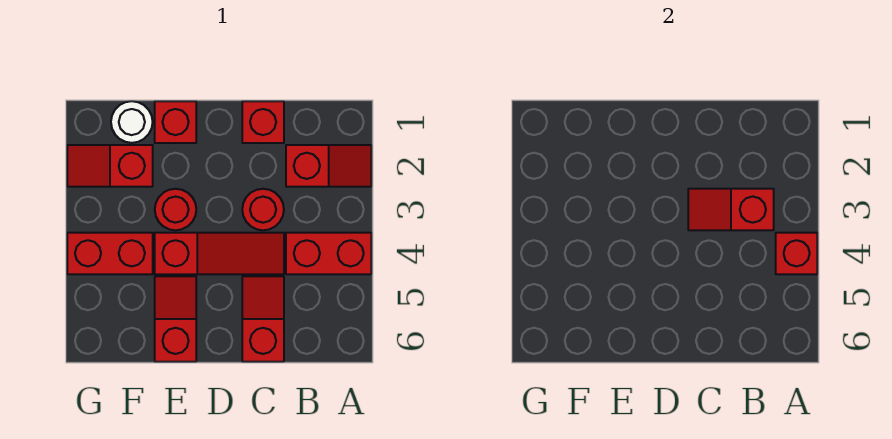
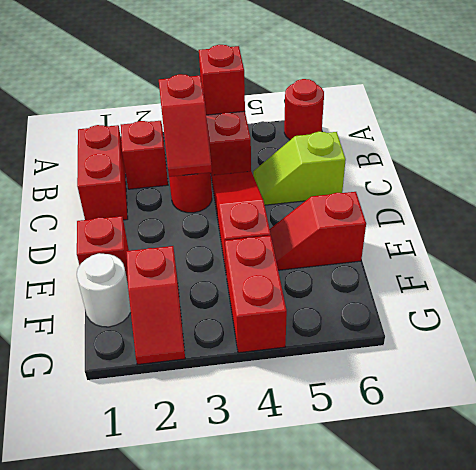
red brick C1 level 1 -> red brick B1:C1 level 1
red slope C5:C6 level 1 top 6 -> lime slope C5:C6 level 1 top 6
red round brick E3 level 1 -> red round brick A6 level 1

